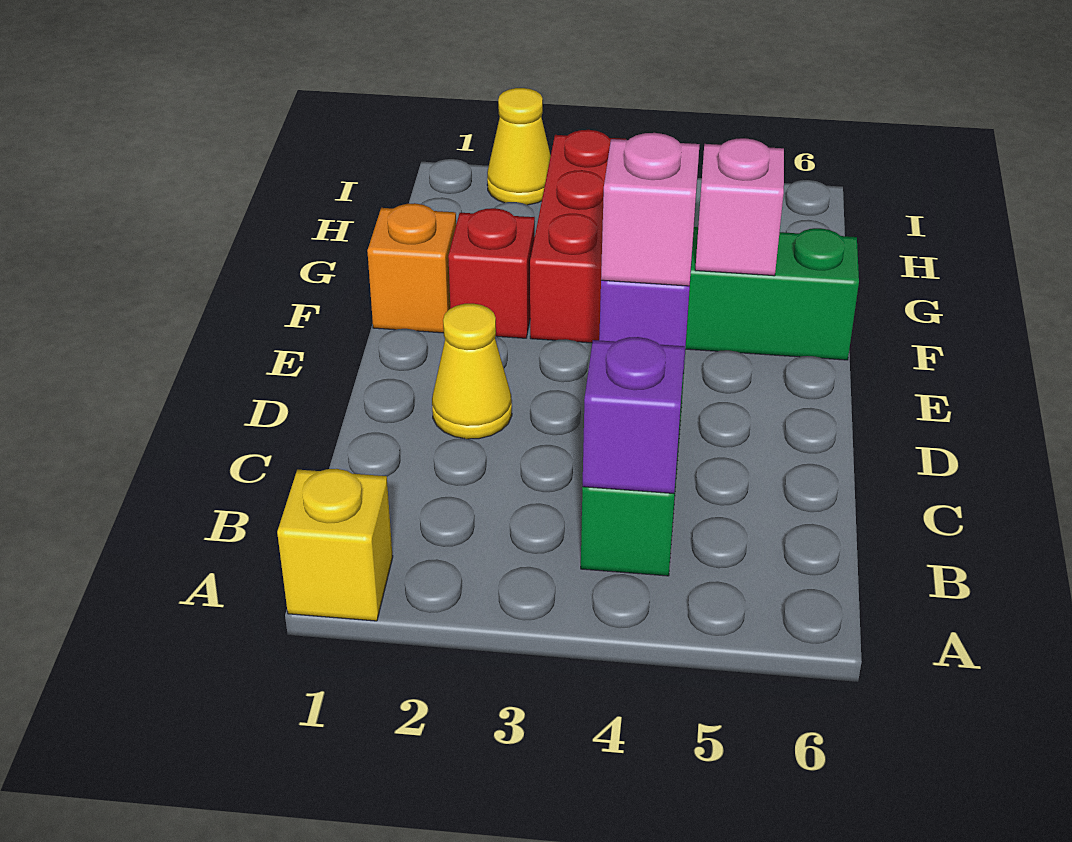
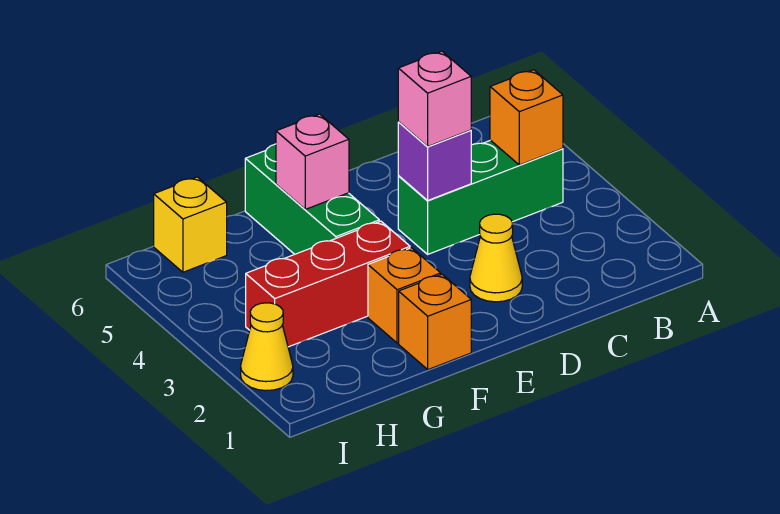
yellow brick A1 level 1 -> yellow brick H6 level 1
purple brick B4 level 2 -> orange brick B4 level 2
red brick F2 level 1 -> orange brick F2 level 1

